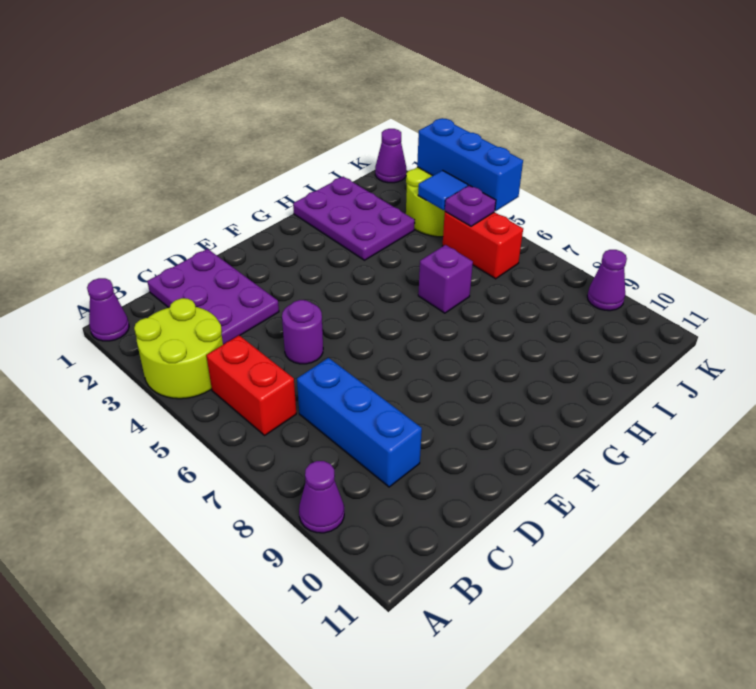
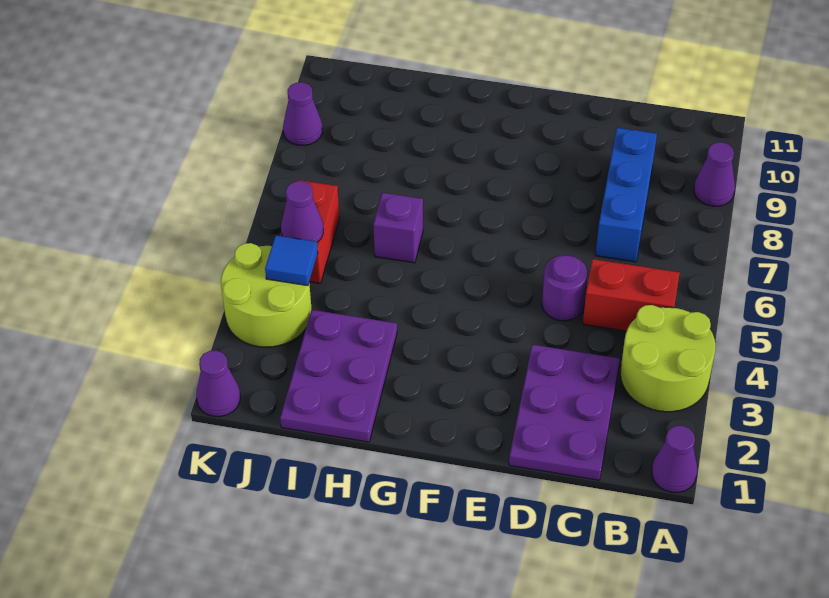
red brick B5:B6 level 1 -> red brick B5:C5 level 1
purple plate J5 level 2 -> purple cone J5 level 2
blue brick K3:K5 level 2 -> none

